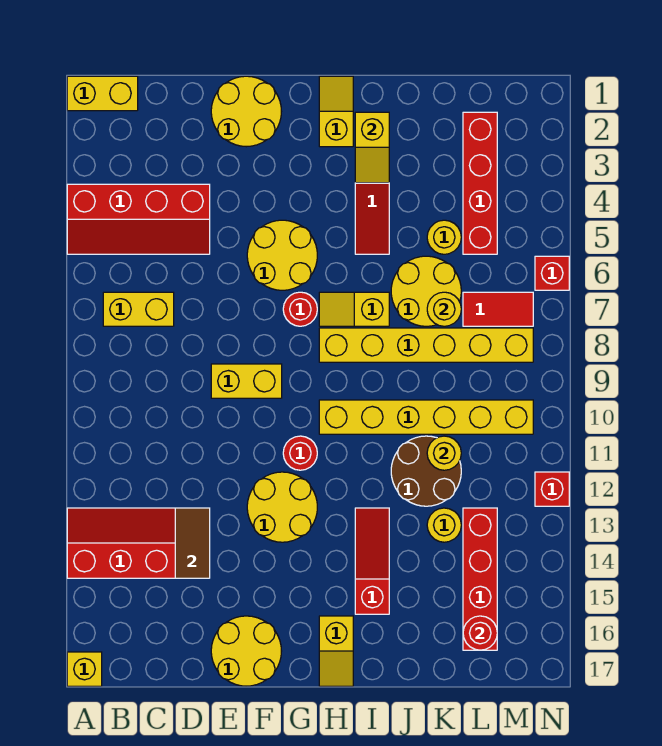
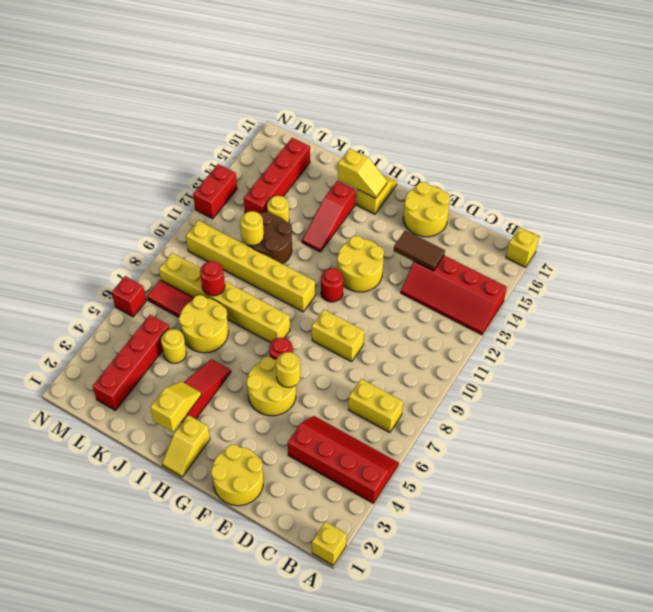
yellow brick A1:B1 level 1 -> yellow brick A1 level 1
brown tile D13:D14 level 2 -> brown tile D14:E14 level 2
yellow slope H7:I7 level 1 top I -> yellow slope H16:I16 level 2 top I
yellow round brick K7 level 2 -> yellow round brick F6 level 2
red round brick L16 level 2 -> red round brick K8 level 2
red brick N12 level 1 -> red brick N12:N13 level 1

